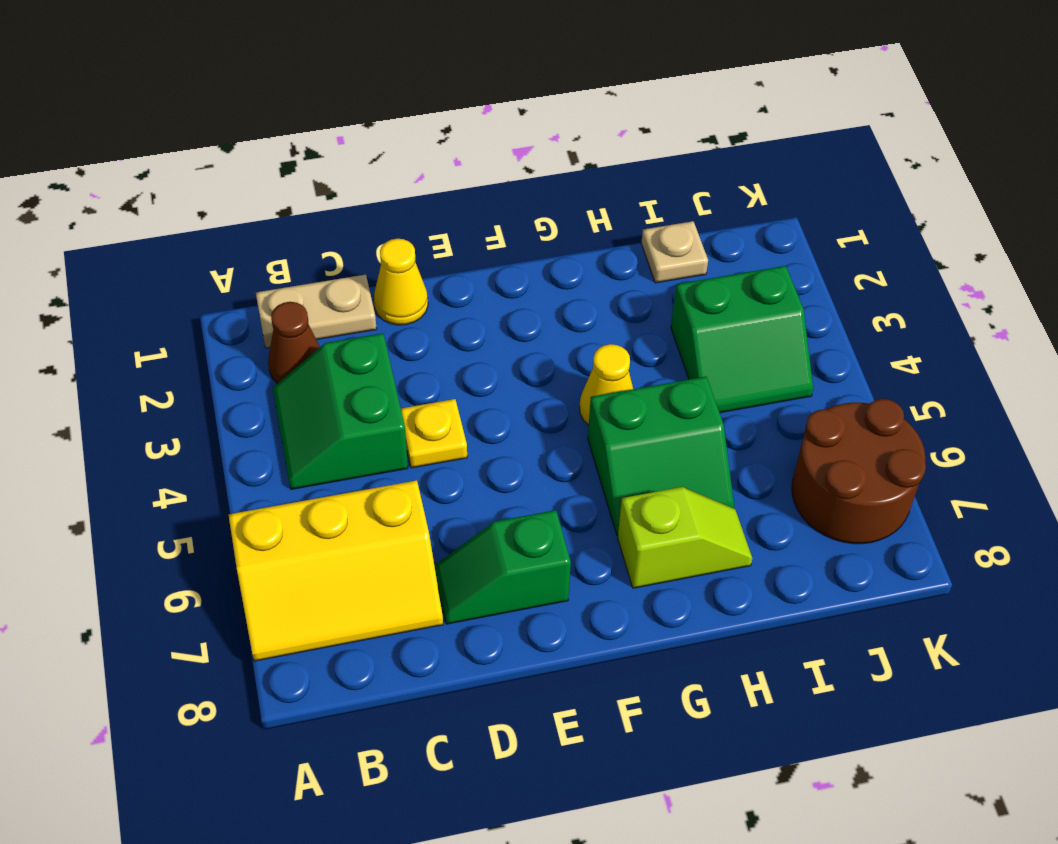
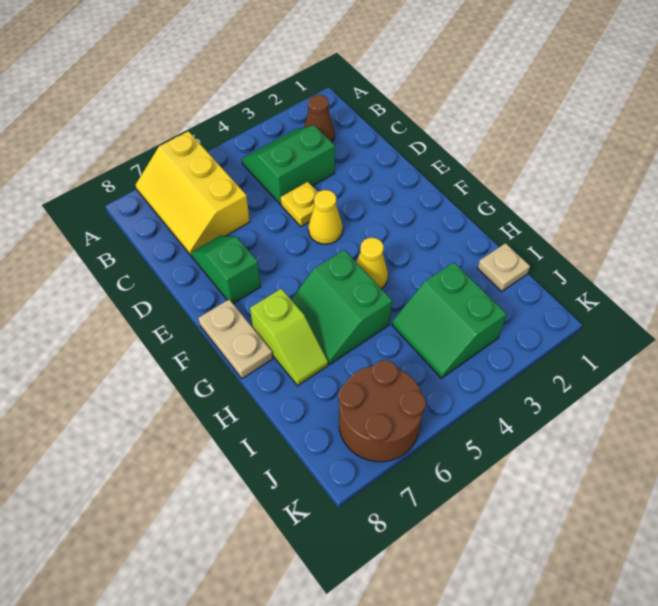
tan plate B1:C1 level 1 -> tan plate F8:G8 level 1
yellow cone D1 level 1 -> yellow cone E4 level 1

